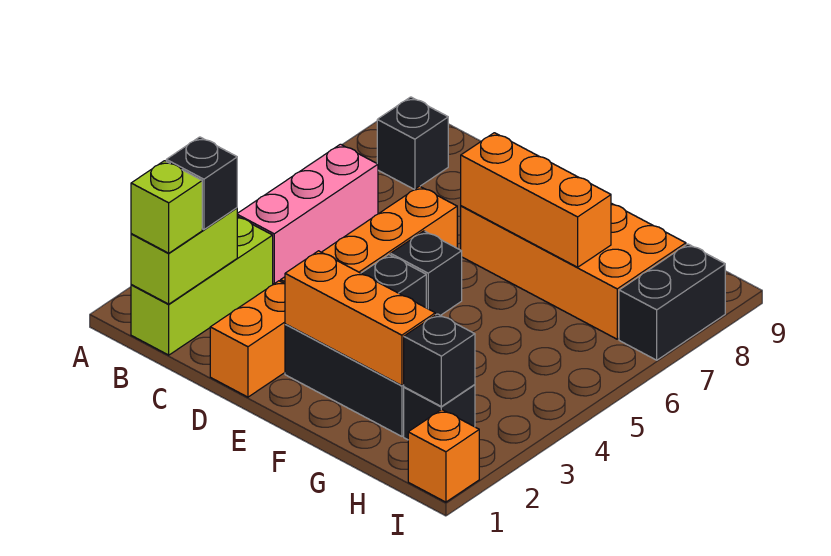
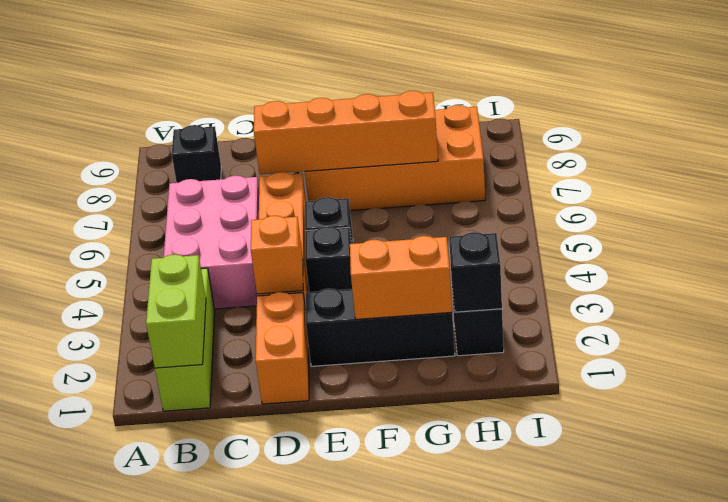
lime brick B1 level 3 -> none
black brick B2 level 3 -> none
pink brick B4:B6 level 1 -> pink brick B4:C6 level 1
orange brick E2:G2 level 2 -> orange brick F2:G2 level 2
orange brick E7:G7 level 2 -> orange brick D7:G7 level 2
orange brick I1 level 1 -> orange brick D3 level 2
black brick I7:I8 level 1 -> none

